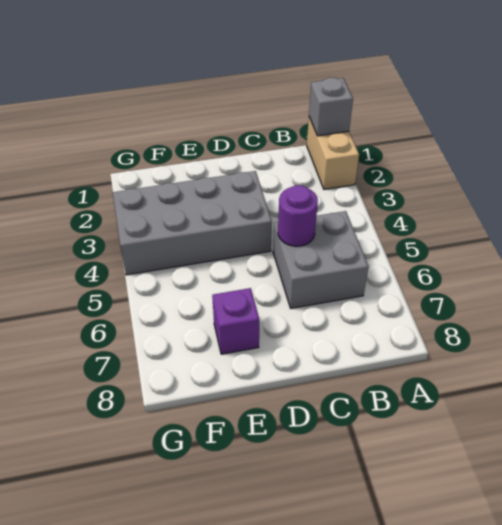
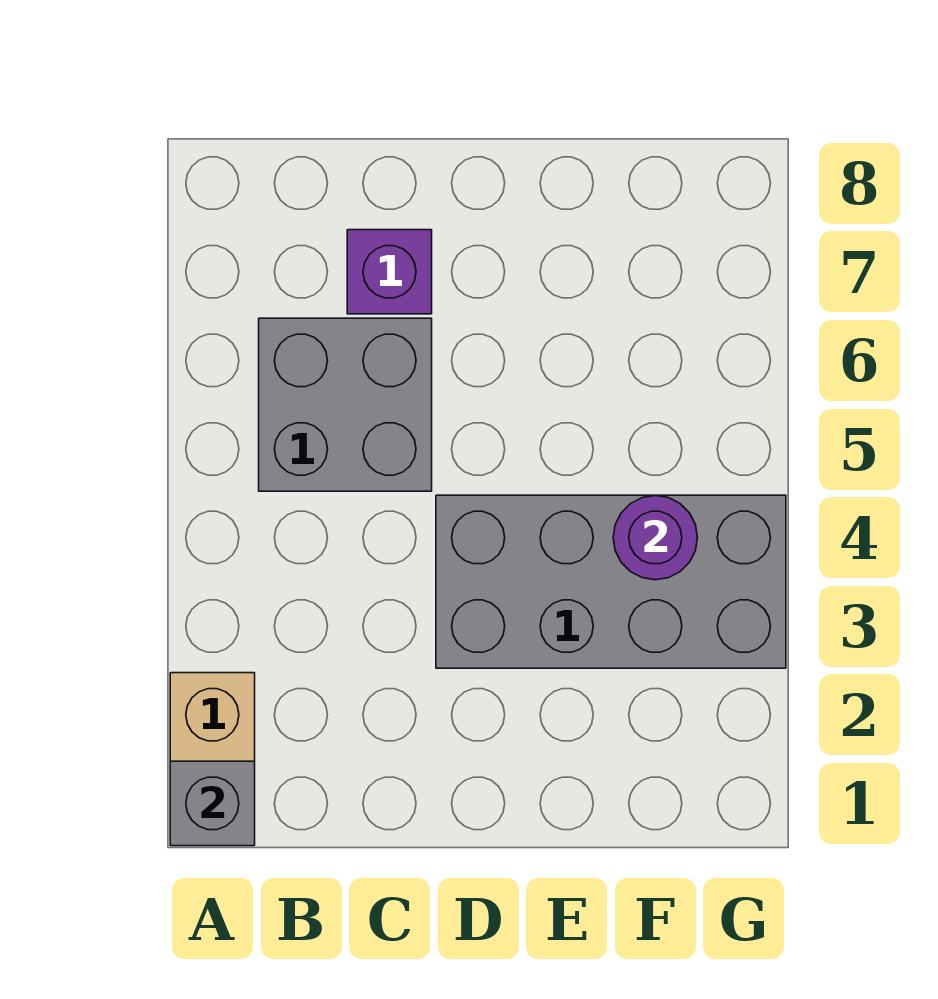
purple round brick C5 level 2 -> purple round brick F4 level 2
purple brick E7 level 1 -> purple brick C7 level 1

